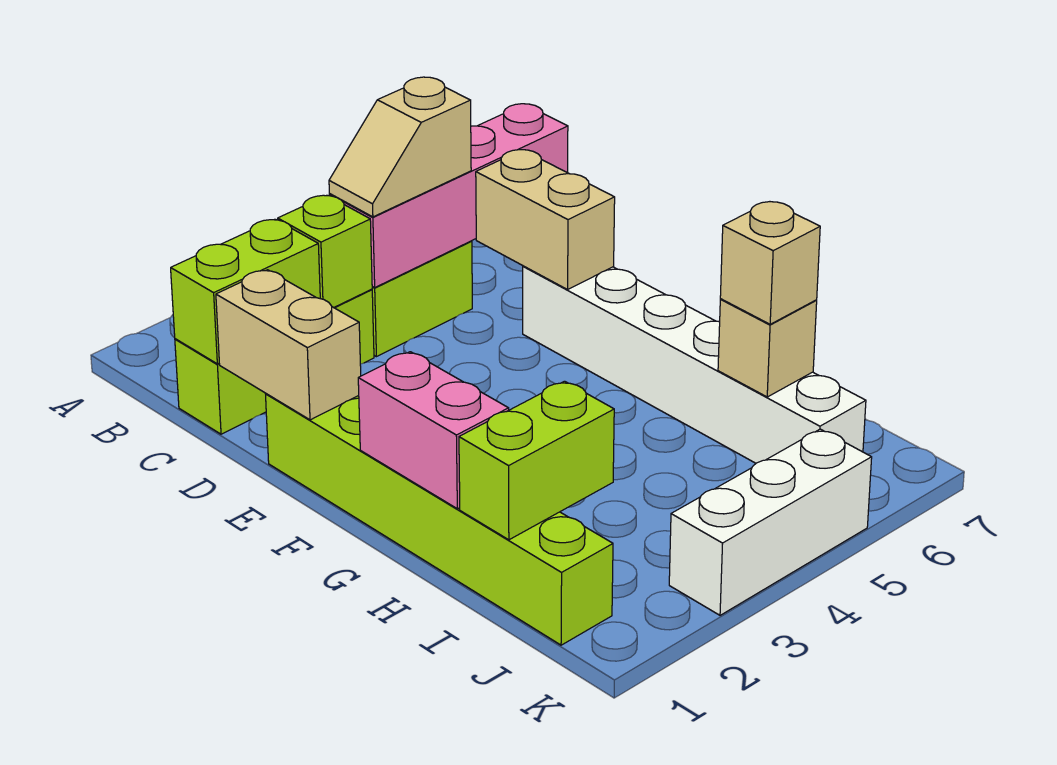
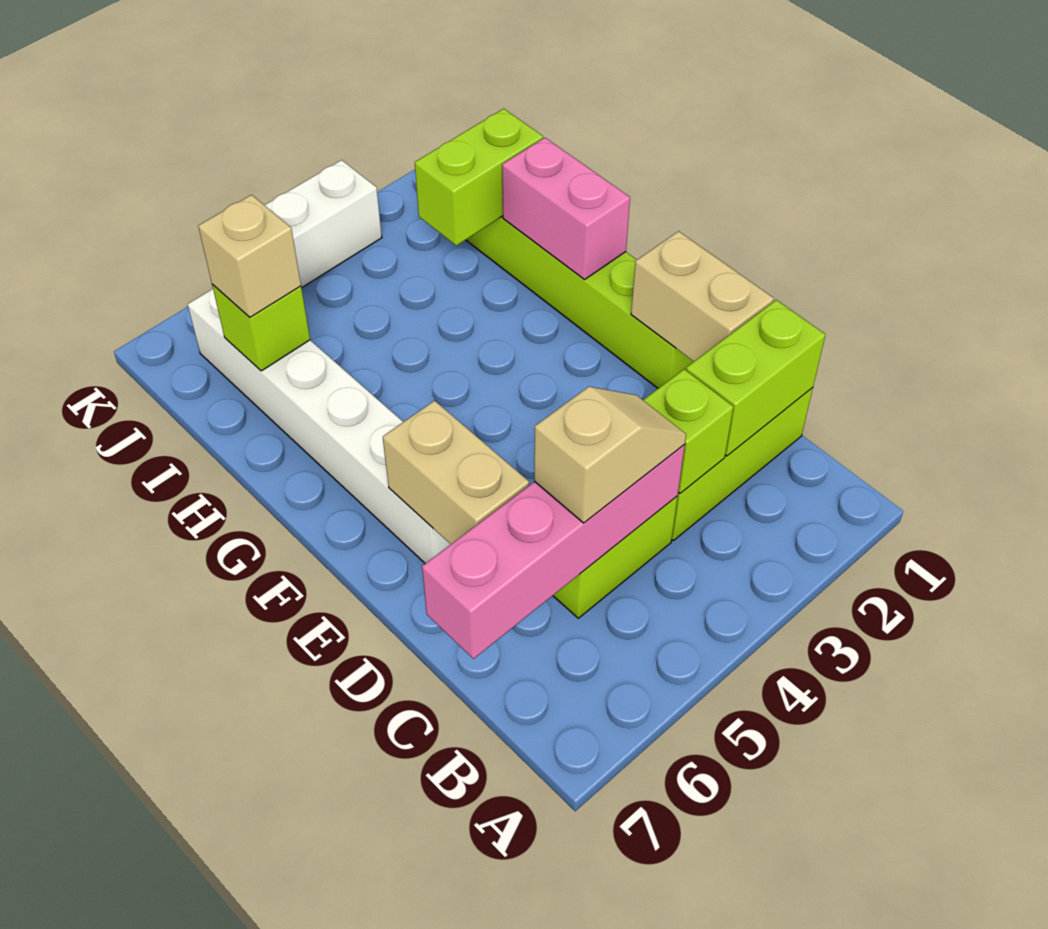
tan brick I6 level 2 -> lime brick I6 level 2

